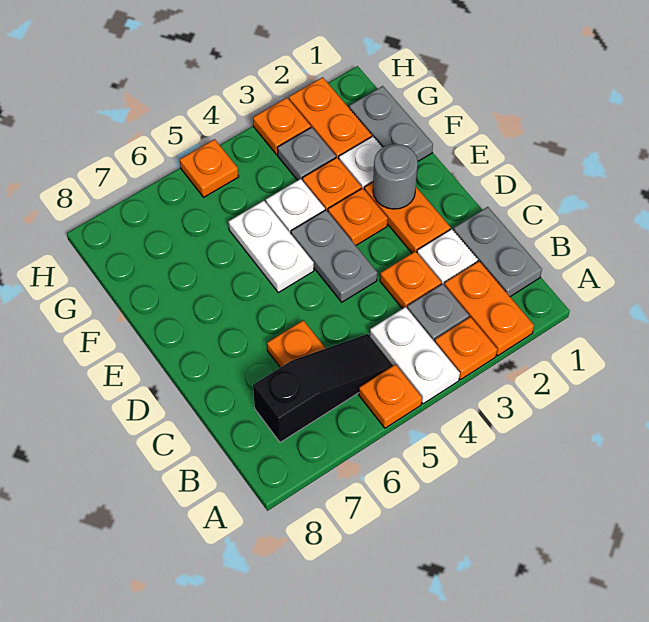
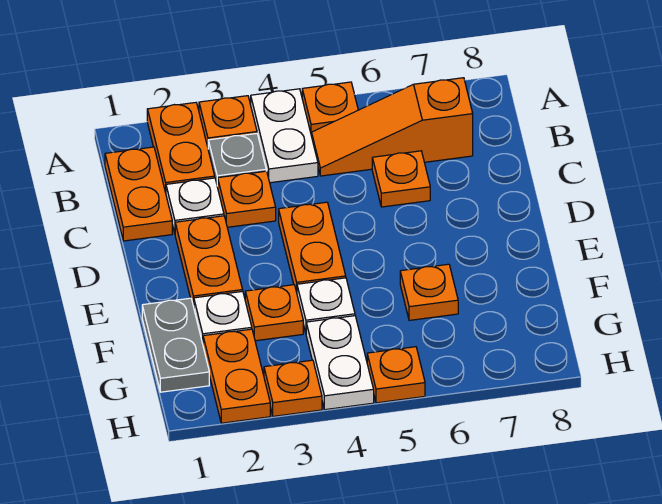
grey plate B1:C1 level 1 -> orange plate B1:C1 level 1
black slope B5:B7 level 1 top 7 -> orange slope B5:B7 level 1 top 7
grey plate D4:E4 level 1 -> orange plate D4:E4 level 1
grey round brick E2 level 2 -> none
orange plate E3 level 1 -> orange plate F6 level 1
white plate E5:F5 level 1 -> white plate G4:H4 level 1
grey plate G3 level 1 -> none

